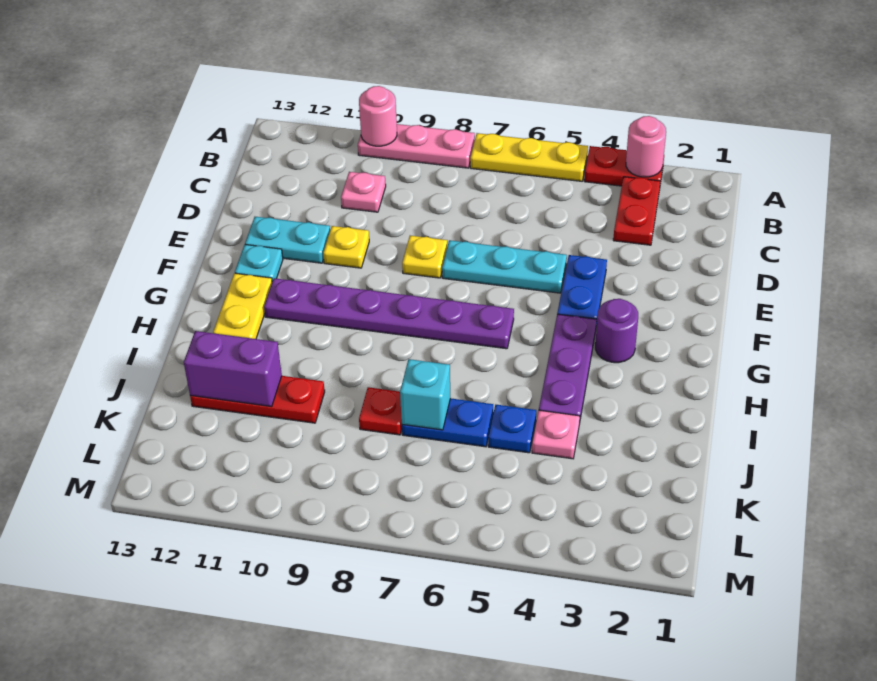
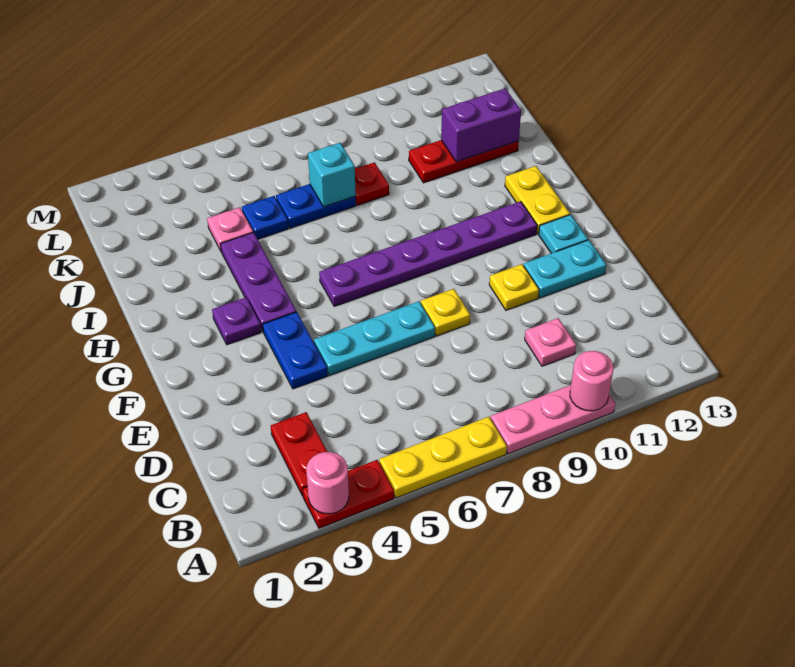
purple round brick G3 level 1 -> purple plate G3 level 1

